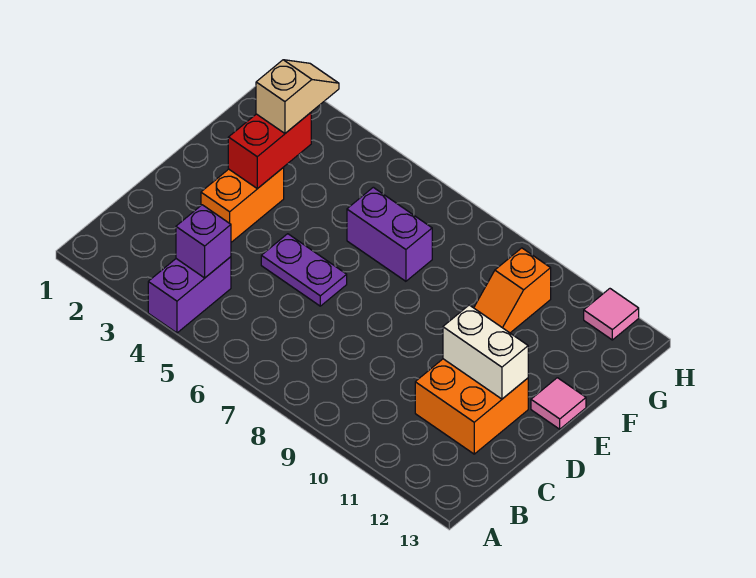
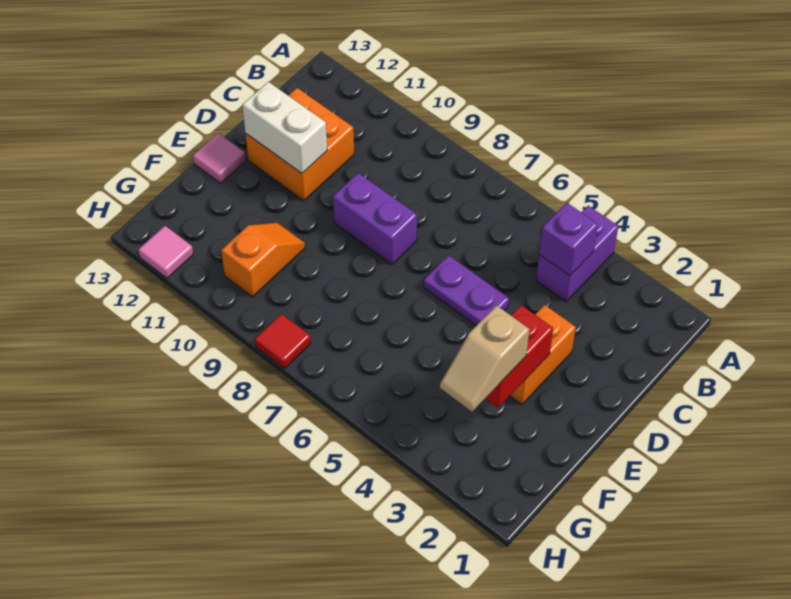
purple brick F6:F7 level 1 -> purple brick D8:D9 level 1
none -> red tile H8 level 1

